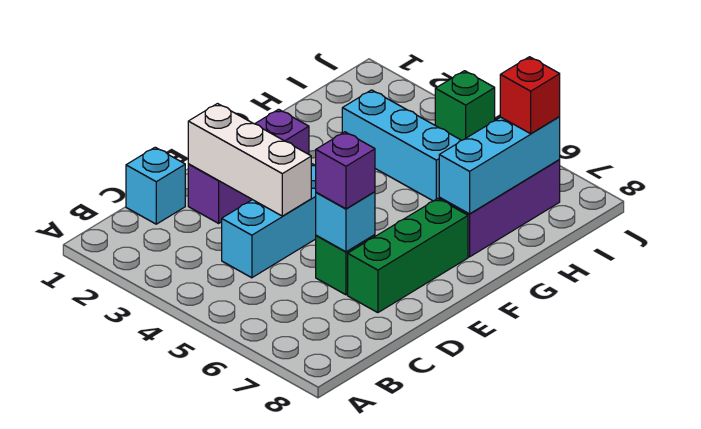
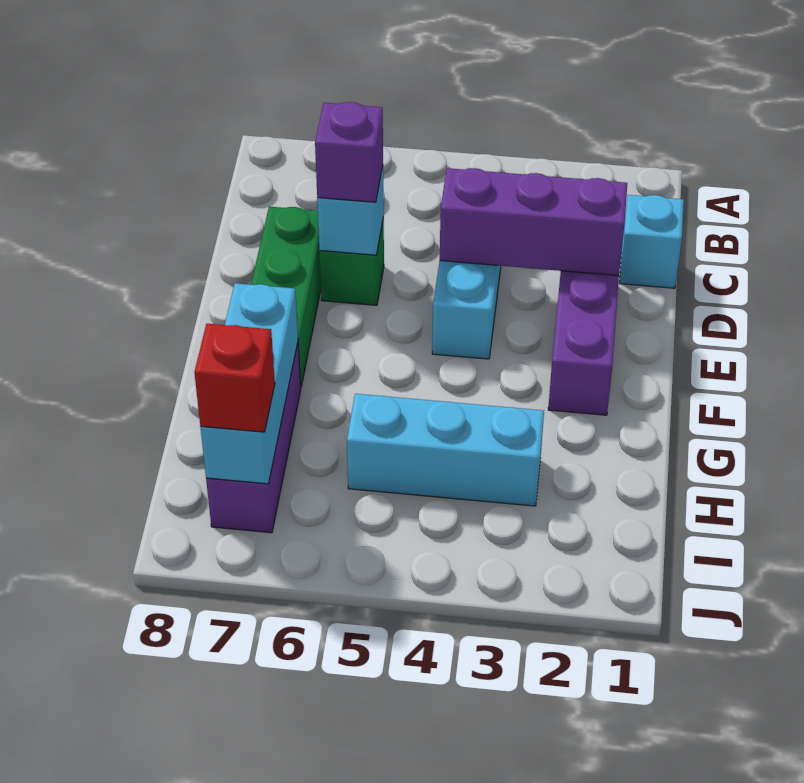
white brick D2:D4 level 2 -> purple brick D2:D4 level 2
green brick J4 level 1 -> none

